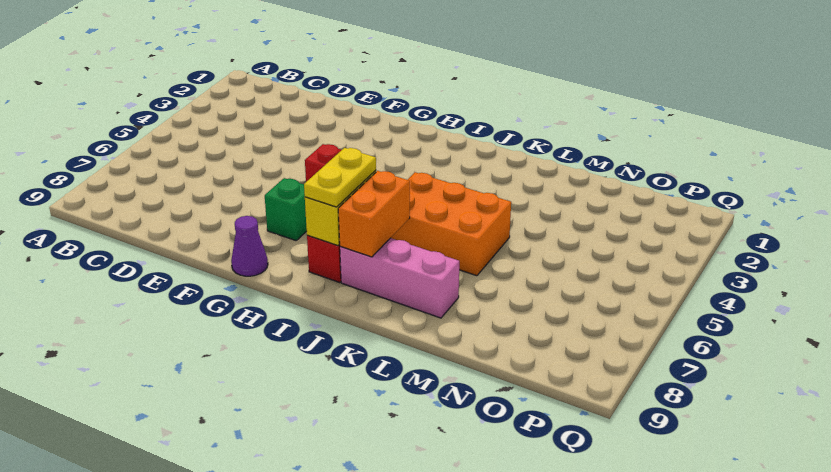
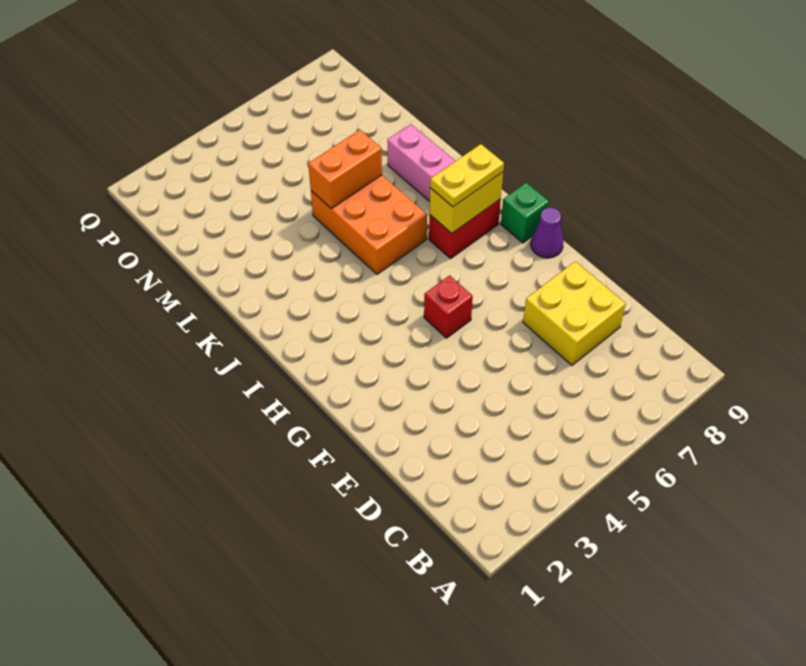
none -> yellow brick D7:E8 level 1
green brick G7 level 1 -> green brick H9 level 1
orange brick J7:J8 level 2 -> orange brick L5:L6 level 2

